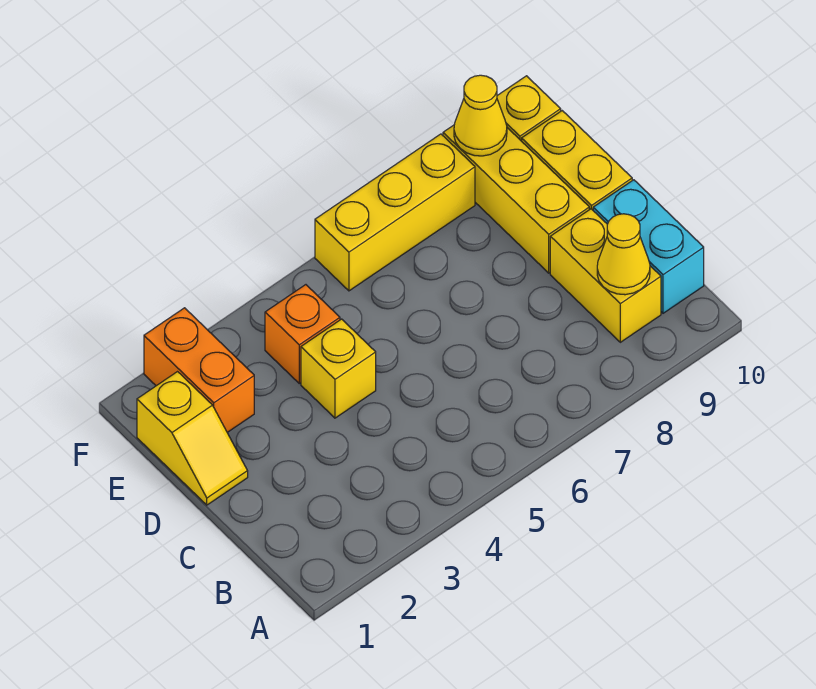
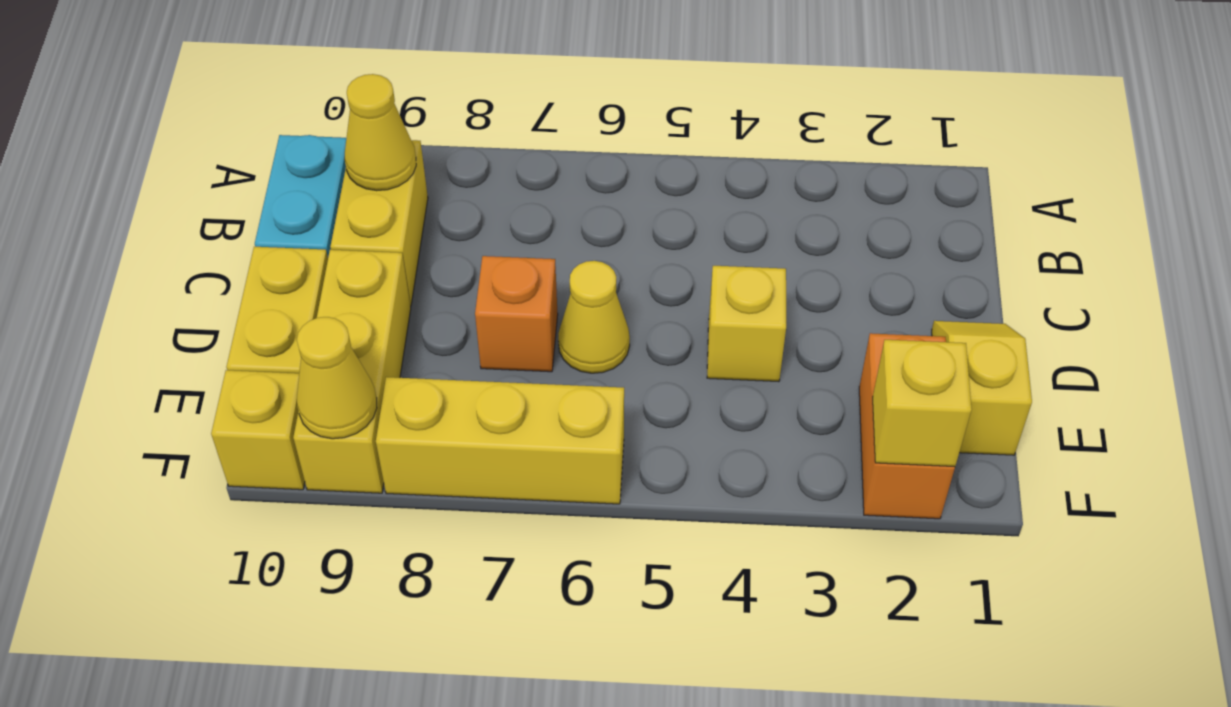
none -> yellow cone D6 level 1
orange brick E4 level 1 -> orange brick D7 level 1
none -> yellow brick F2 level 2

